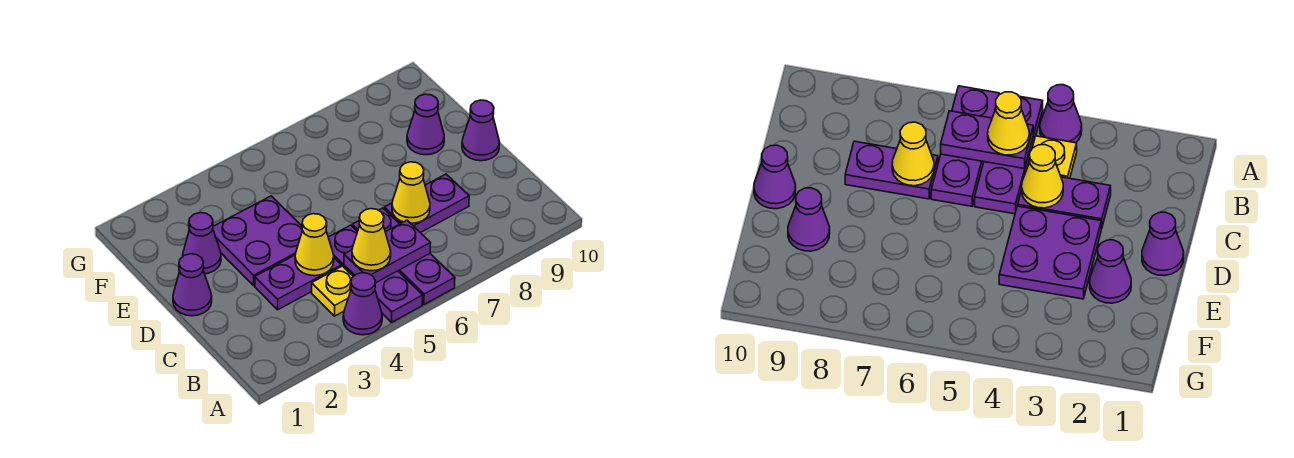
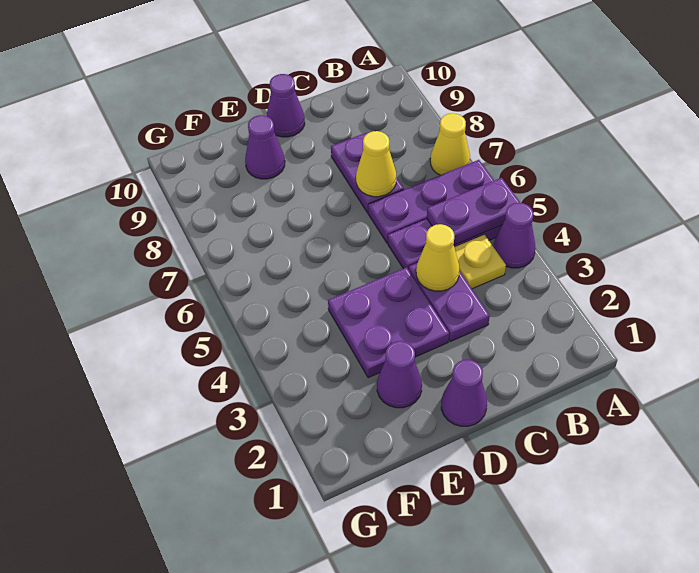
purple plate B5:B6 level 2 -> purple plate A5:B5 level 2
yellow cone B5 level 3 -> yellow cone A7 level 1

